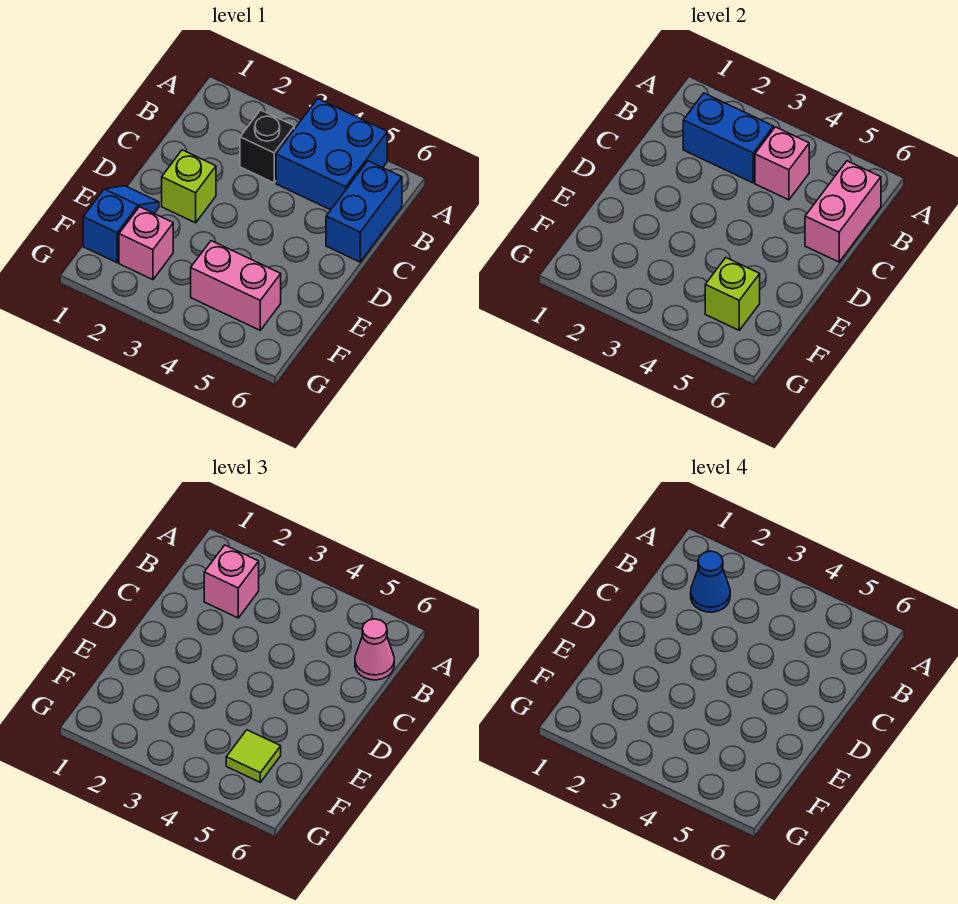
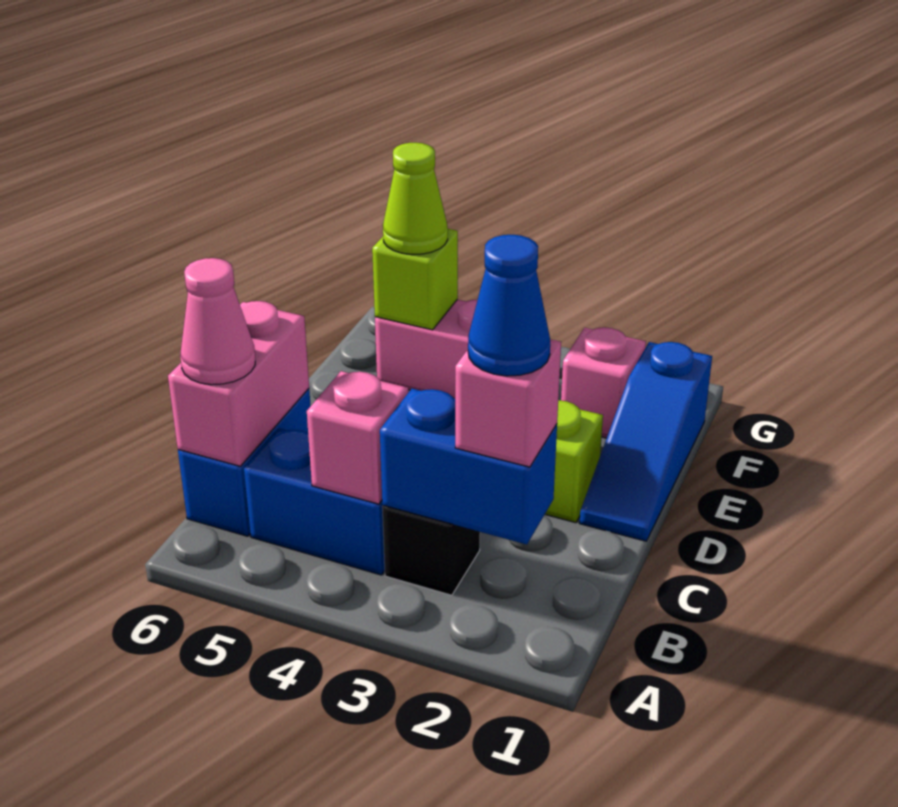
blue brick A4:B5 level 1 -> blue brick B4:B5 level 1
blue slope E1:F1 level 1 top F -> blue slope D1:F1 level 1 top F
lime tile F5 level 3 -> lime cone F5 level 3

